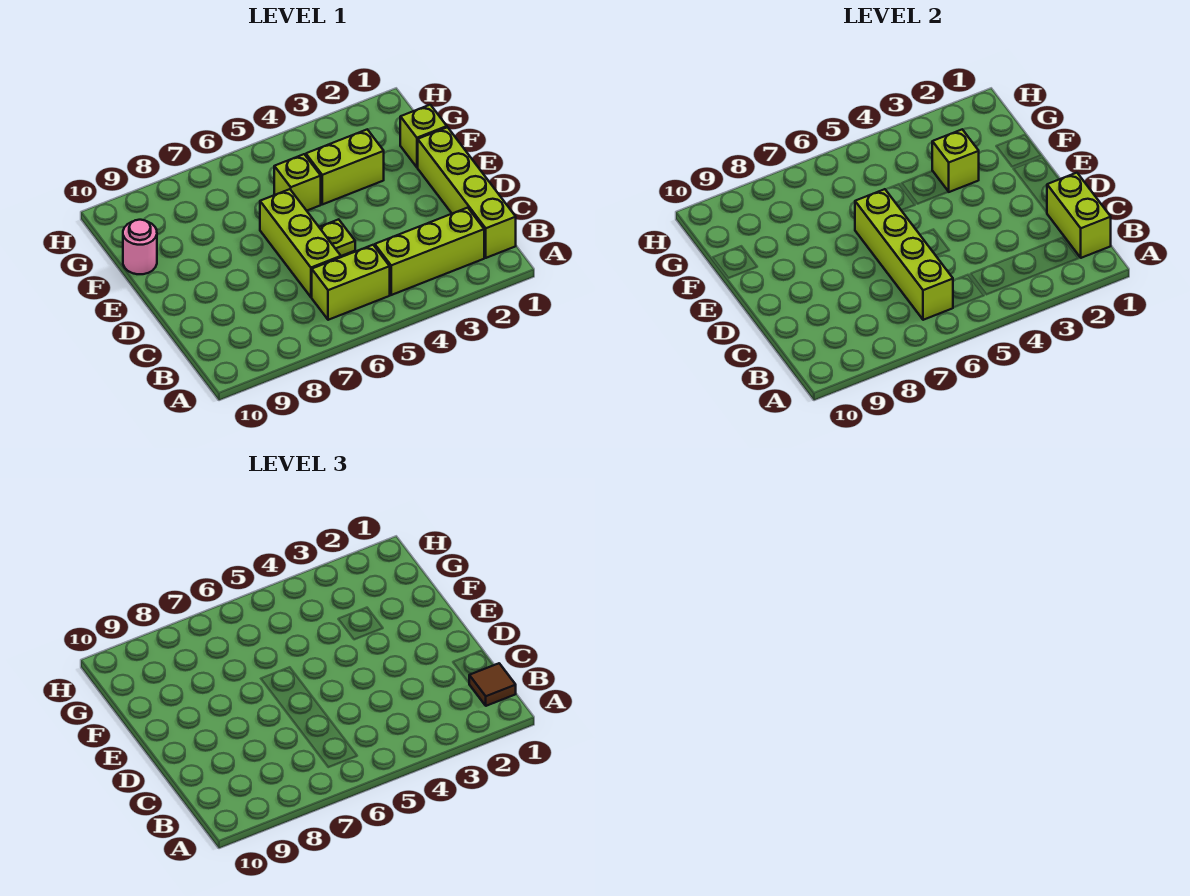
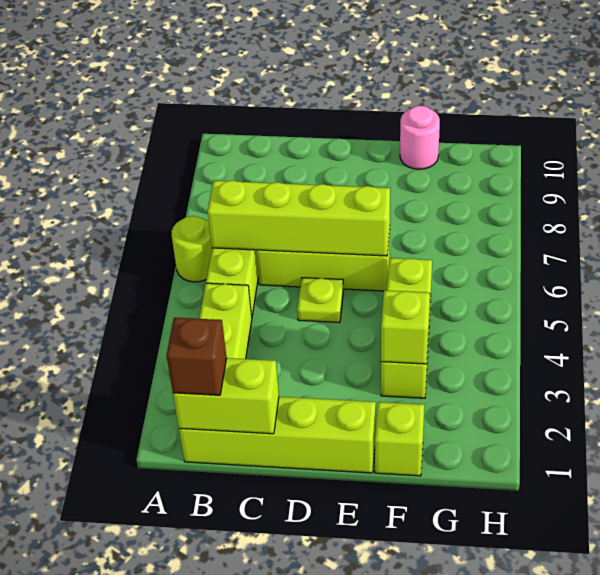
none -> lime round brick A6 level 1
brown tile B1 level 3 -> brown brick B1 level 3

